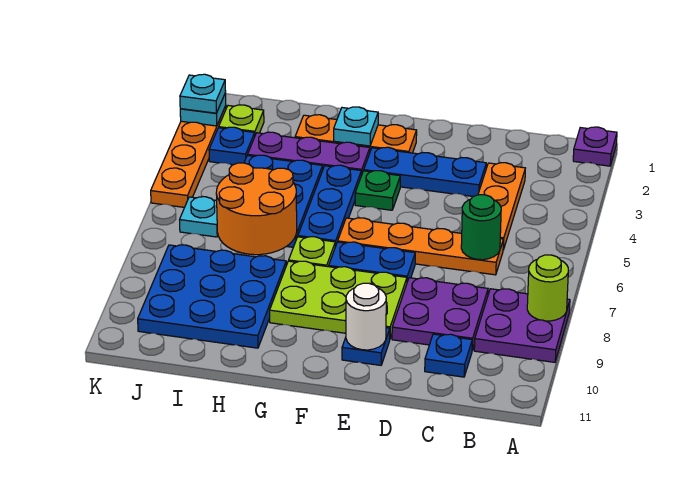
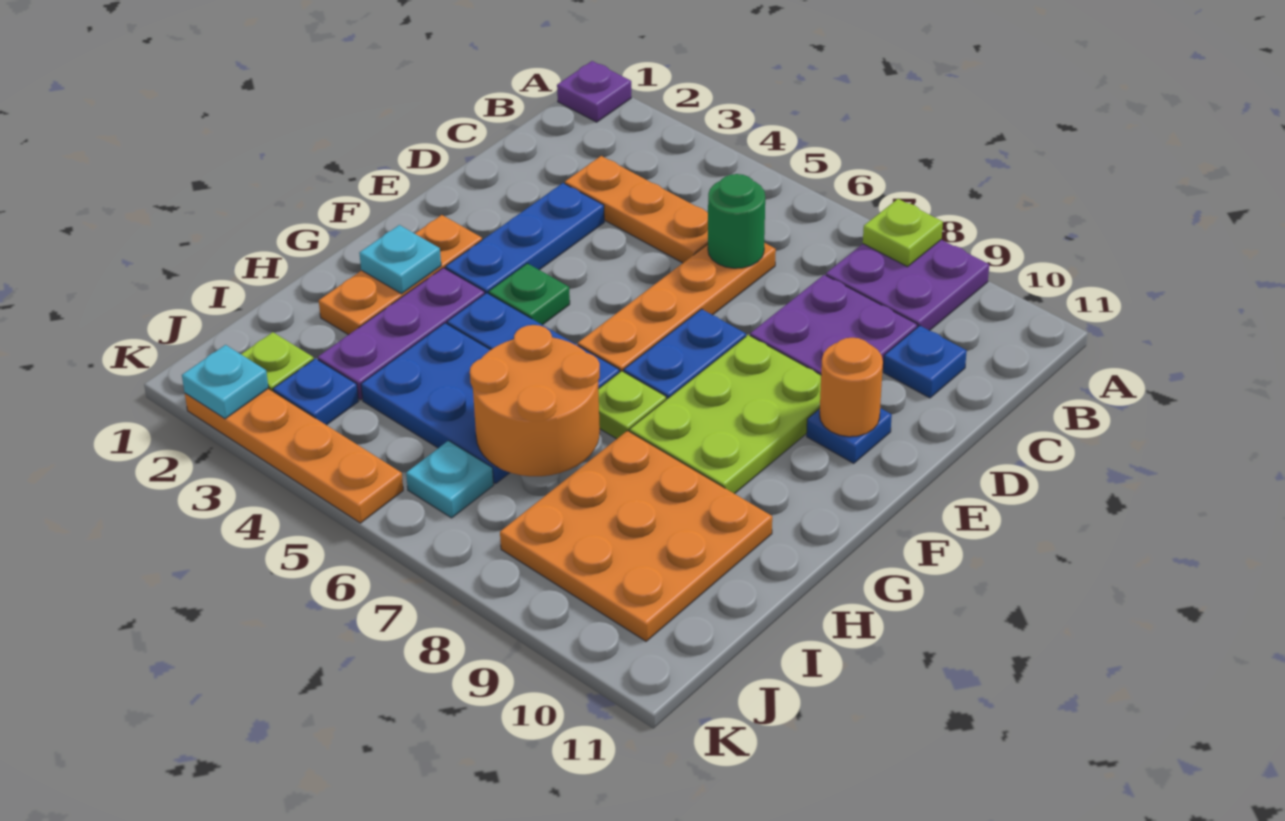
lime round brick A8 level 2 -> lime plate A8 level 2
white round brick E10 level 2 -> orange round brick E10 level 2
blue plate H8:J10 level 1 -> orange plate H8:J10 level 1
cyan plate K2 level 3 -> none

